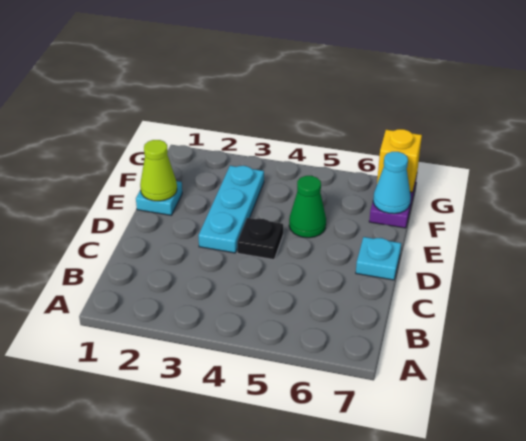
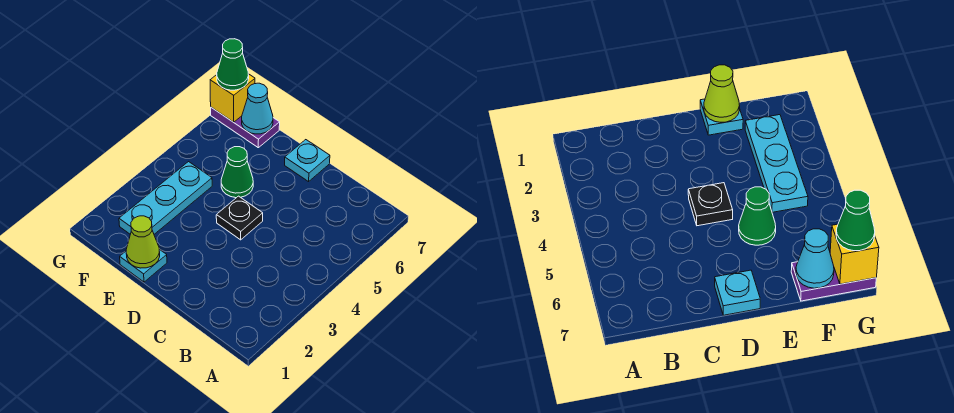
cyan plate D3:F3 level 1 -> cyan plate F2:F4 level 1
none -> green cone G7 level 3

